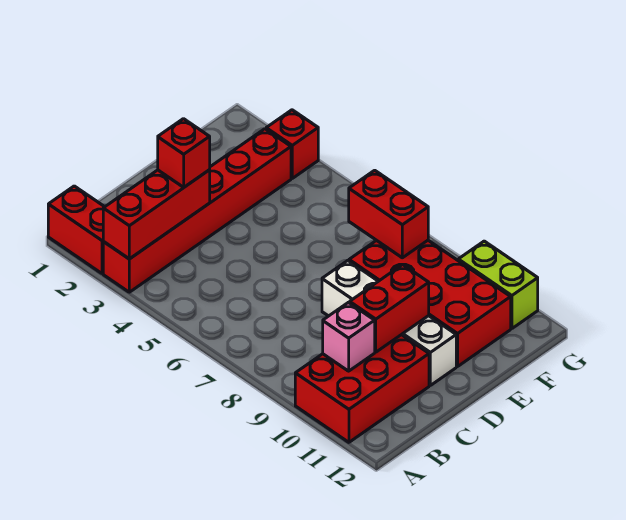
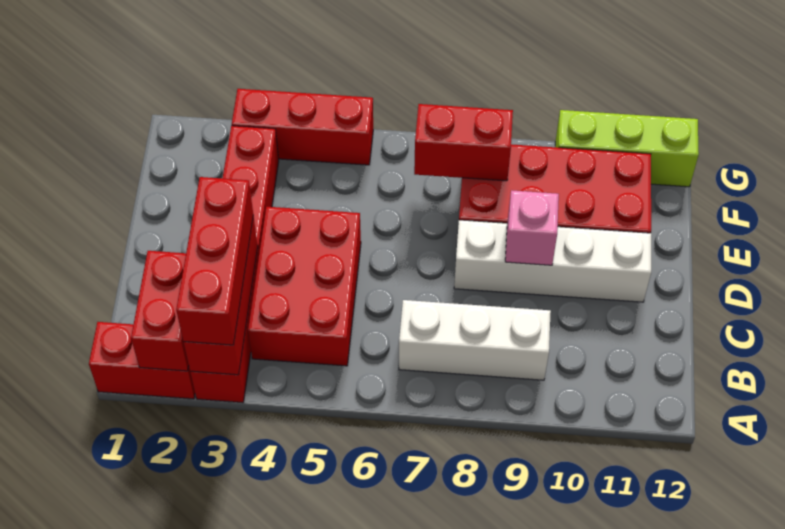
red brick A10:C11 level 1 -> red brick B4:D5 level 1
none -> white brick B7:B9 level 1
pink brick B10 level 2 -> pink brick D9 level 2
red brick C3 level 3 -> red brick A3:C3 level 3
red brick C10:D10 level 2 -> red brick A2:B2 level 2
red brick G3 level 1 -> red brick G3:G5 level 1
lime brick G10:G11 level 1 -> lime brick G10:G12 level 1

